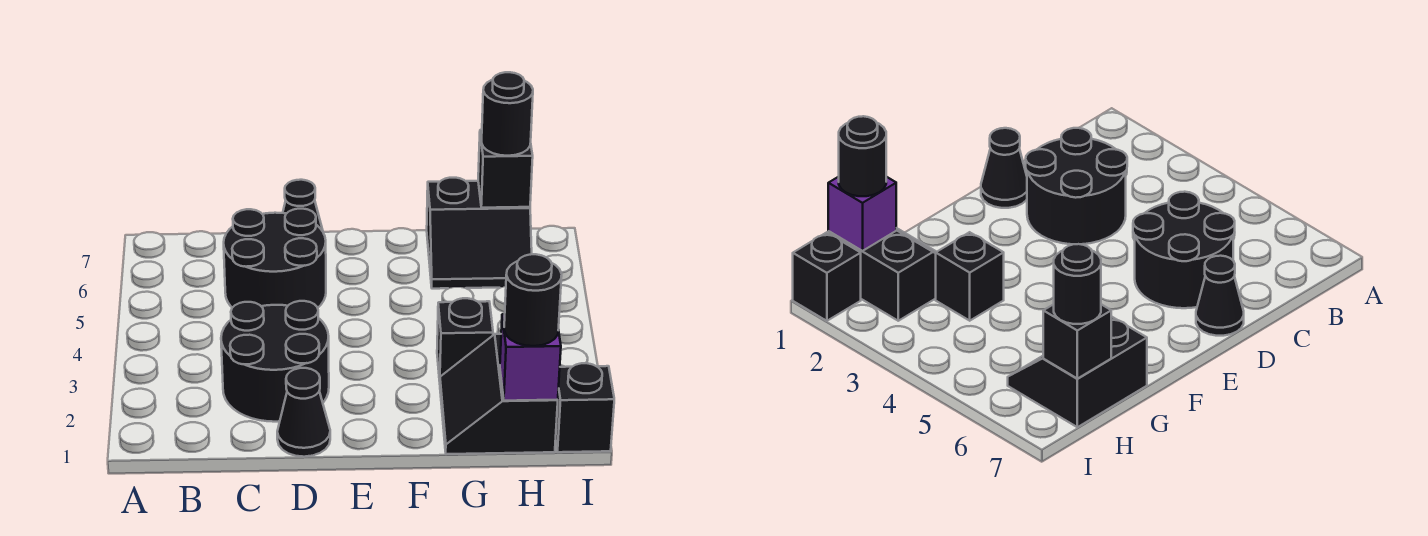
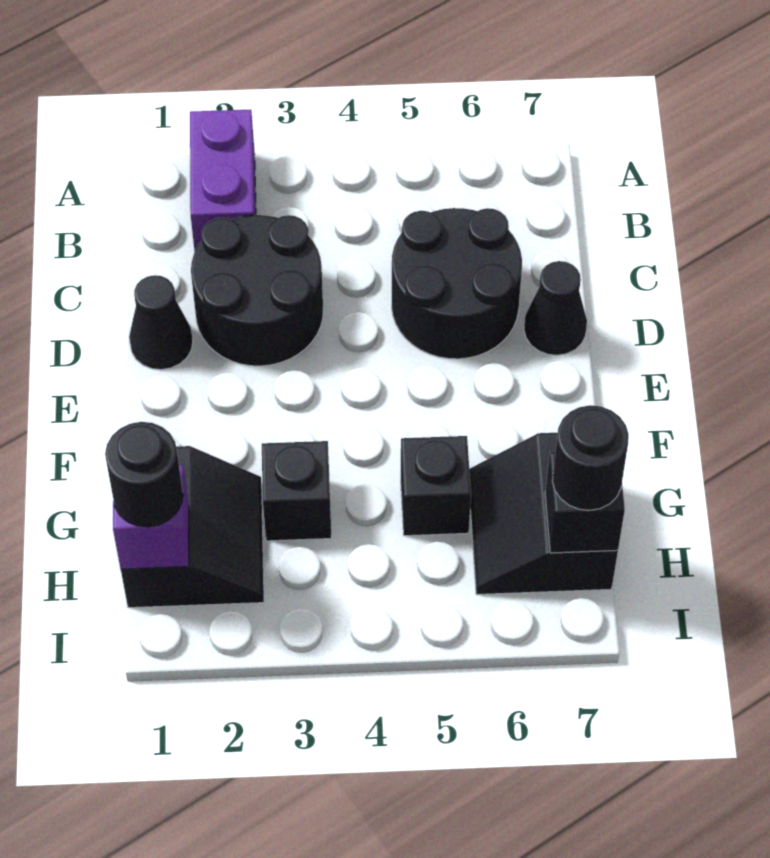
none -> purple brick A2:B2 level 1
black slope G1:H2 level 1 top H -> black slope G1:H2 level 1 top 1
black brick I1 level 1 -> black brick G5 level 1

